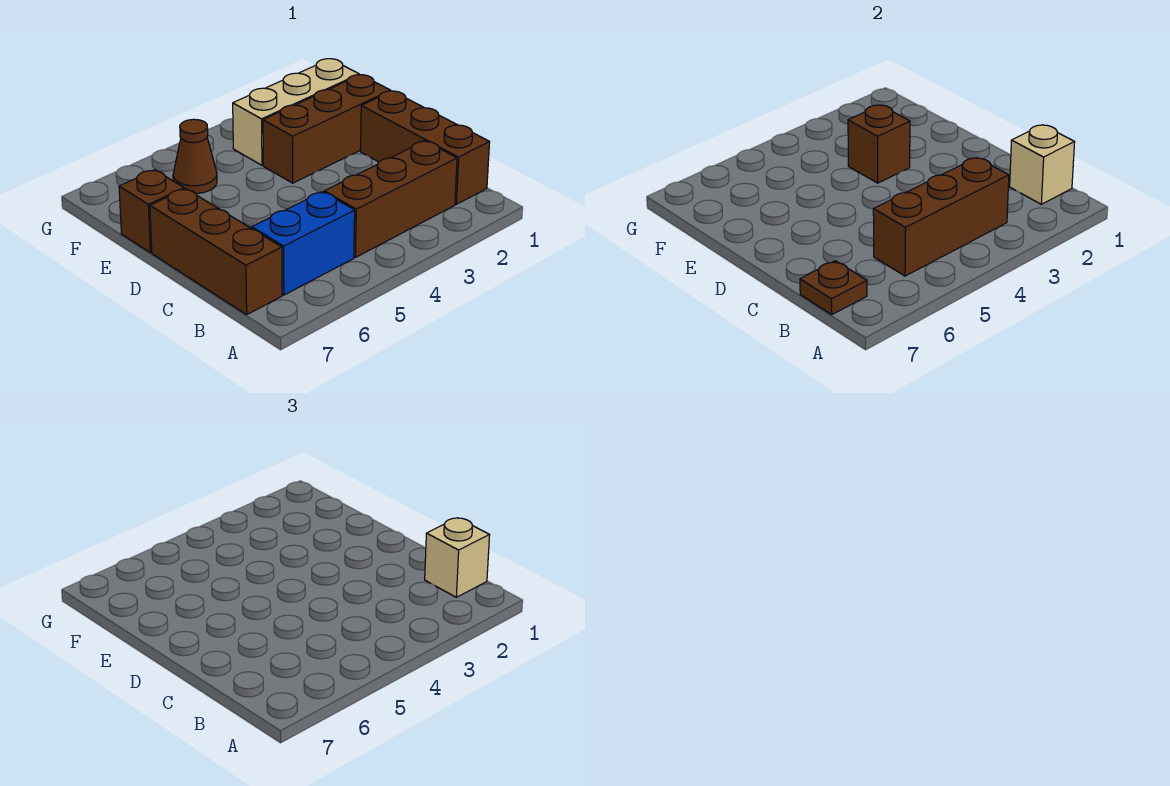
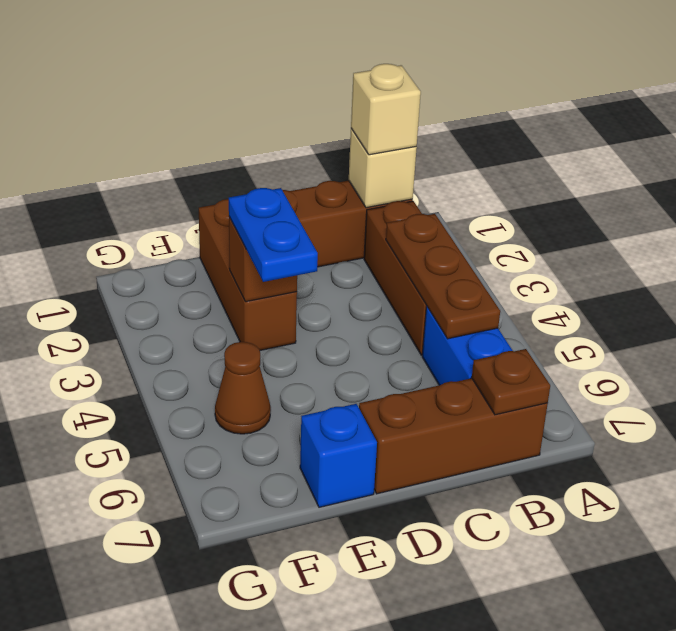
brown brick B3:B5 level 2 -> brown plate B3:B5 level 2
none -> blue plate E3:E4 level 3
brown brick E7 level 1 -> blue brick E7 level 1
tan brick F1:F3 level 1 -> none

